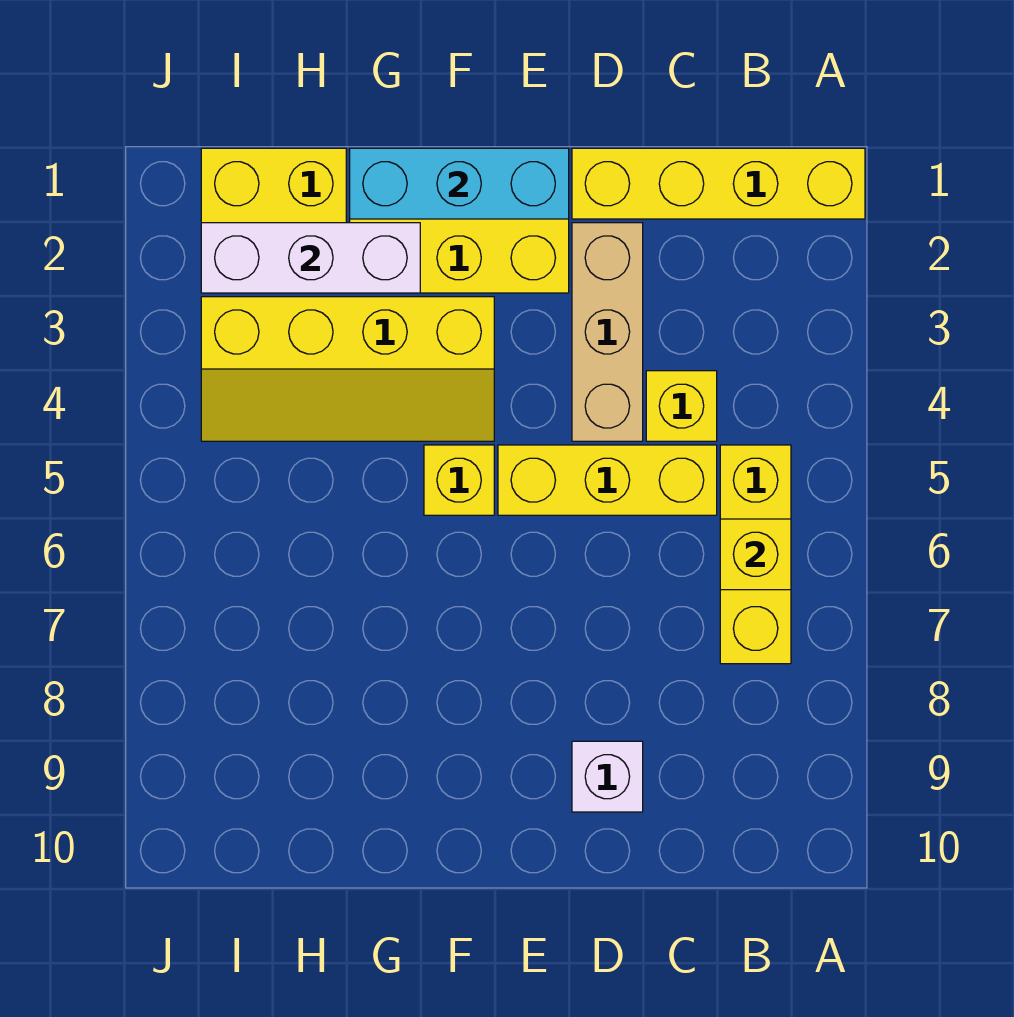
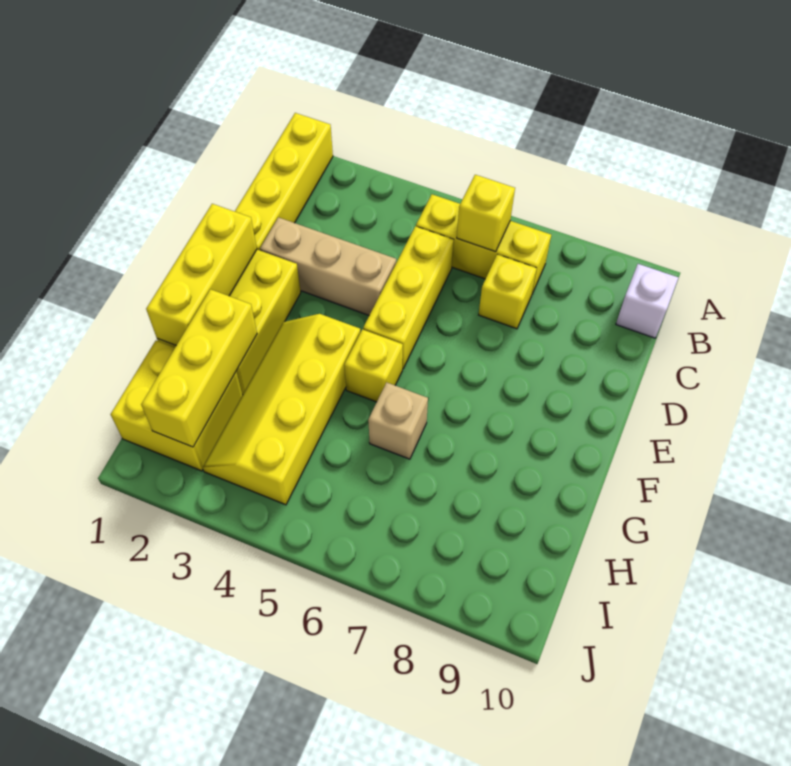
yellow brick C4 level 1 -> yellow brick C7 level 1
white brick D9 level 1 -> white brick B10 level 1
cyan brick E1:G1 level 2 -> yellow brick E1:G1 level 2
yellow slope F3:I4 level 1 top 3 -> yellow slope F3:I4 level 1 top 4
white brick G2:I2 level 2 -> yellow brick G2:I2 level 2
none -> tan brick G6 level 1

